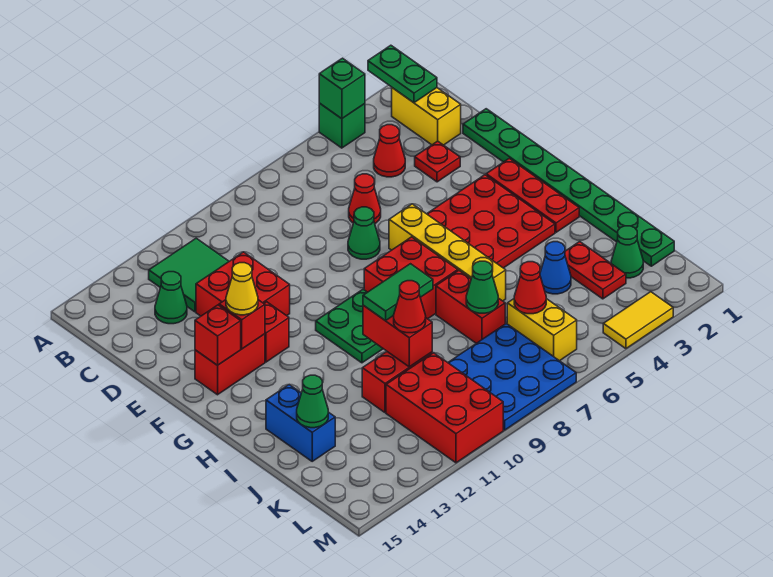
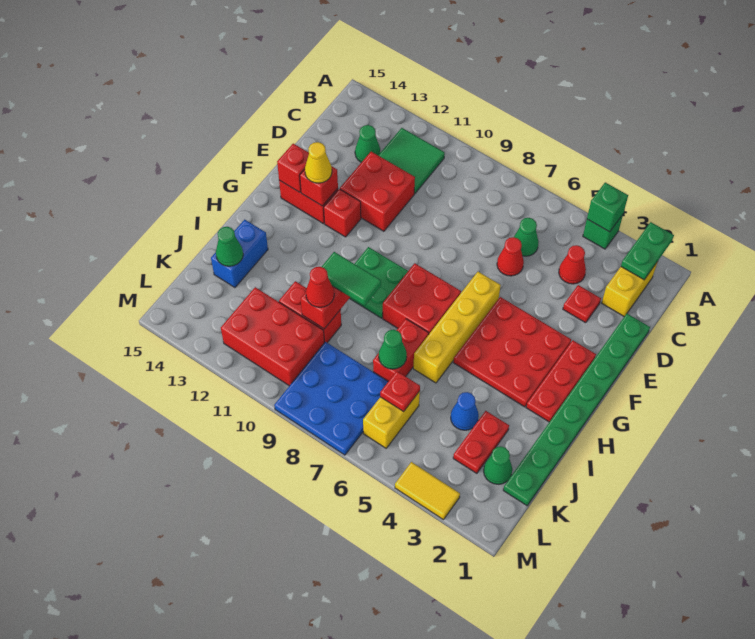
green cone E7 level 1 -> green cone C6 level 1
red cone K6 level 2 -> red plate K6 level 2
red brick K10:M11 level 1 -> red brick K10:L12 level 1

